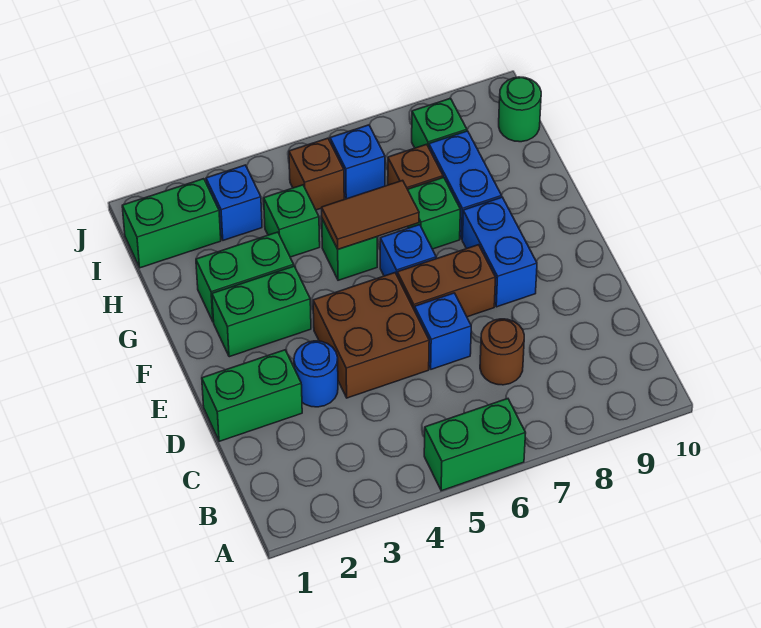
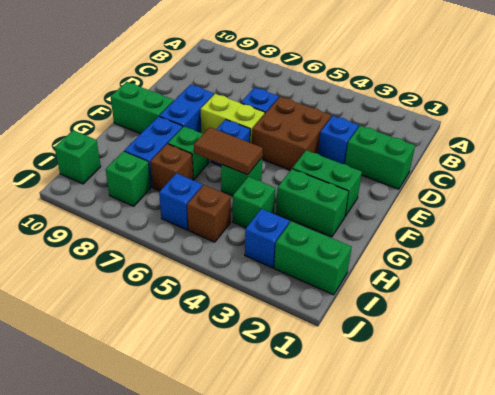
green brick A5:A6 level 1 -> green brick F9:F10 level 1
brown round brick C7 level 1 -> none
blue round brick D3 level 1 -> blue brick D3 level 1
brown brick E6:E7 level 1 -> lime brick E6:E7 level 1
green round brick I10 level 1 -> green brick I10 level 1

